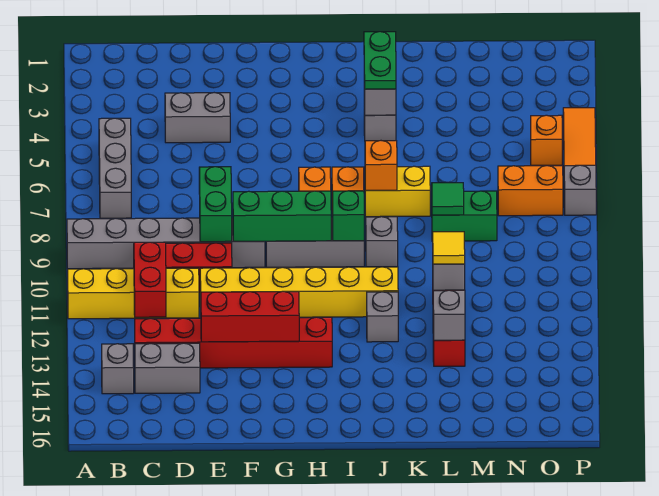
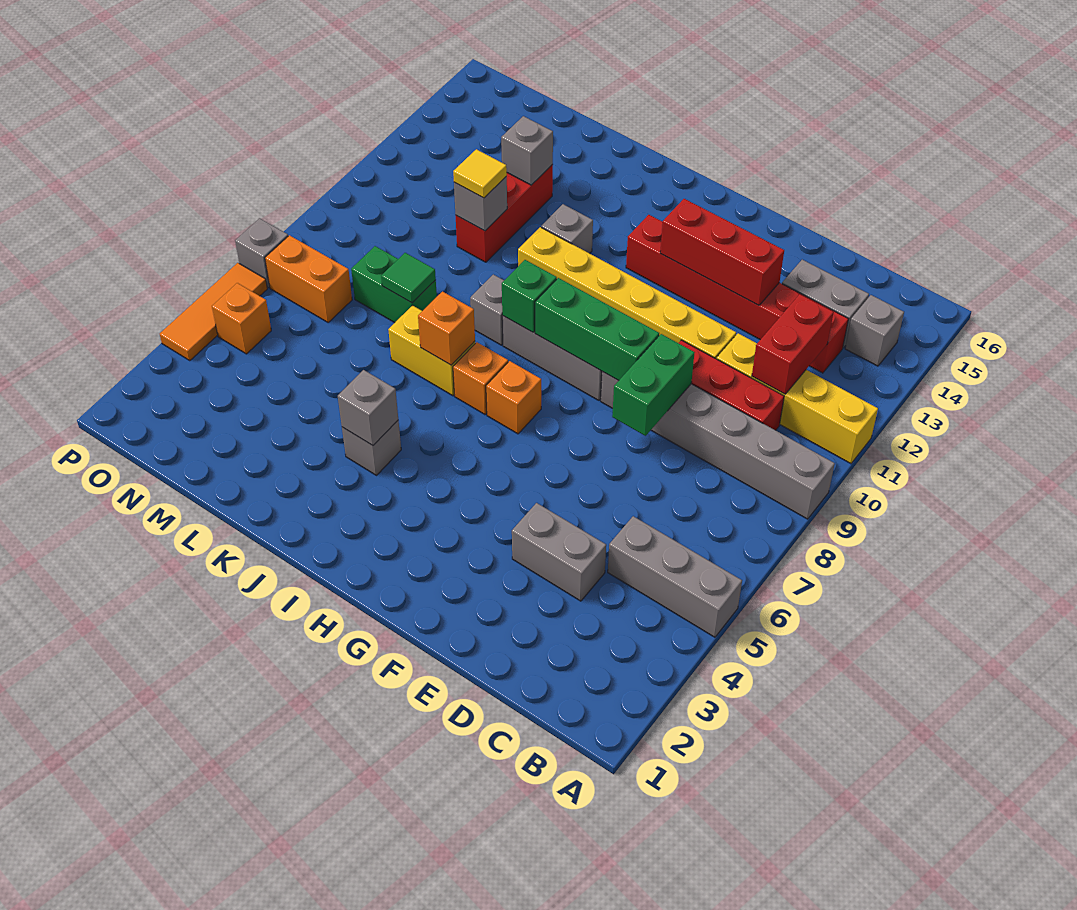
grey brick B5:B7 level 1 -> grey brick A5:C5 level 1
green plate J3:J4 level 3 -> none

